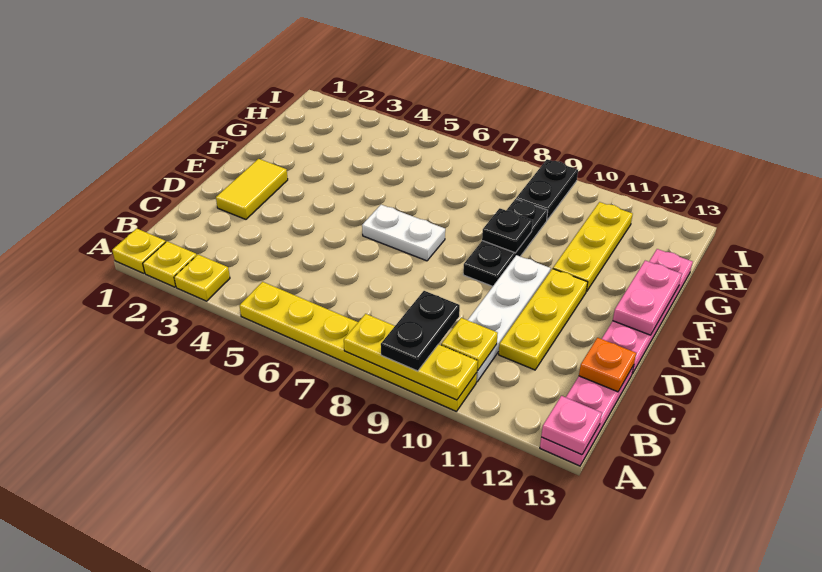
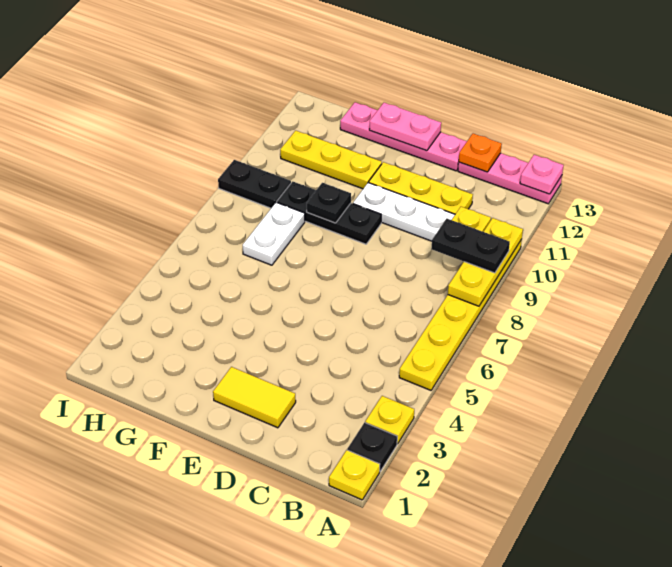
yellow plate A2 level 1 -> black plate A2 level 1
white plate E6:E7 level 1 -> white plate G7:G8 level 1

